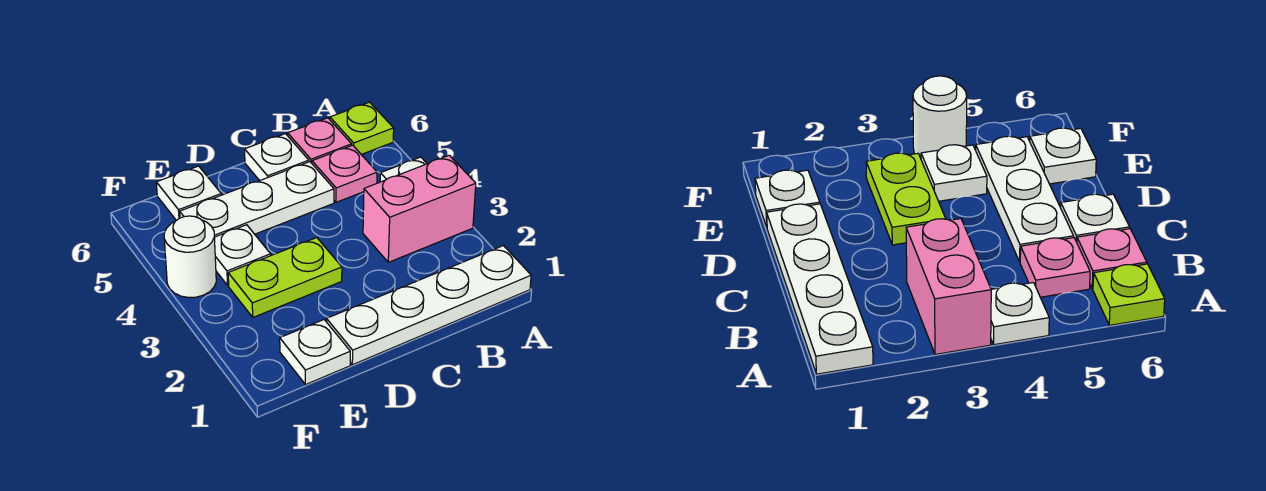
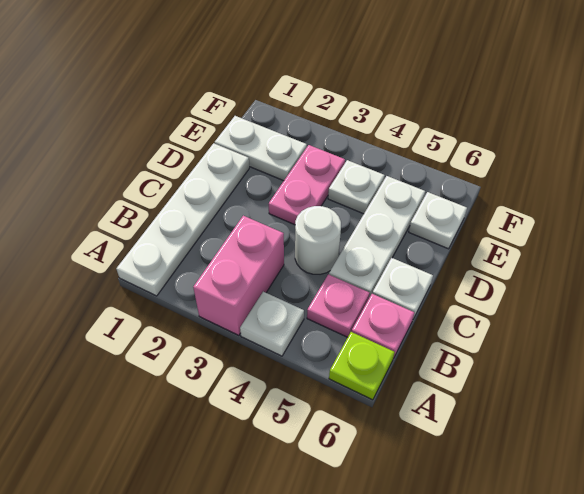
lime plate D3:E3 level 1 -> pink plate D3:E3 level 1
white plate E1 level 1 -> white plate E1:E2 level 1
white round brick F4 level 1 -> white round brick C4 level 1

